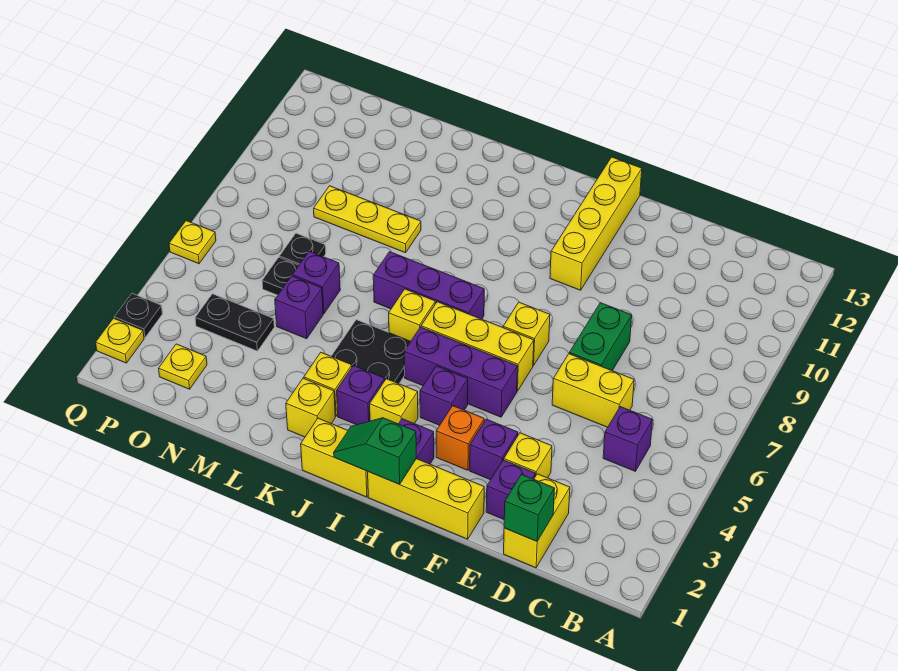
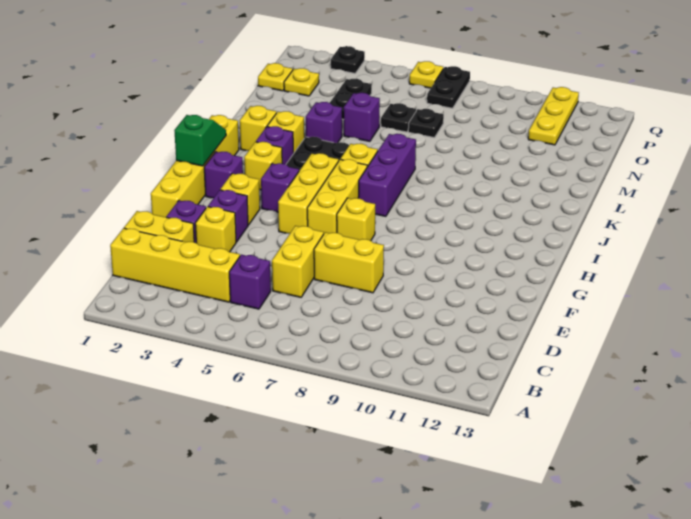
green brick D1 level 2 -> none
green brick E7:E8 level 1 -> yellow brick E7:E8 level 1
orange brick G3 level 1 -> yellow brick G3 level 1
purple brick G5:I5 level 1 -> yellow brick G5:I5 level 1
yellow brick G10:G13 level 1 -> yellow brick C1:C4 level 1
yellow plate L9:N9 level 1 -> yellow plate O11:Q11 level 1
purple brick M6 level 1 -> purple brick L4 level 1
none -> black plate P7:Q7 level 1
yellow plate Q2 level 1 -> yellow plate O1 level 1

